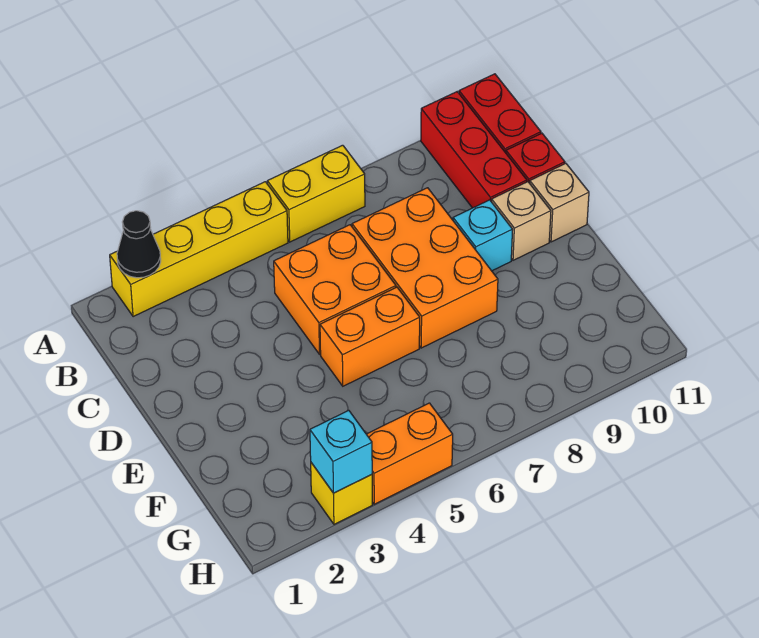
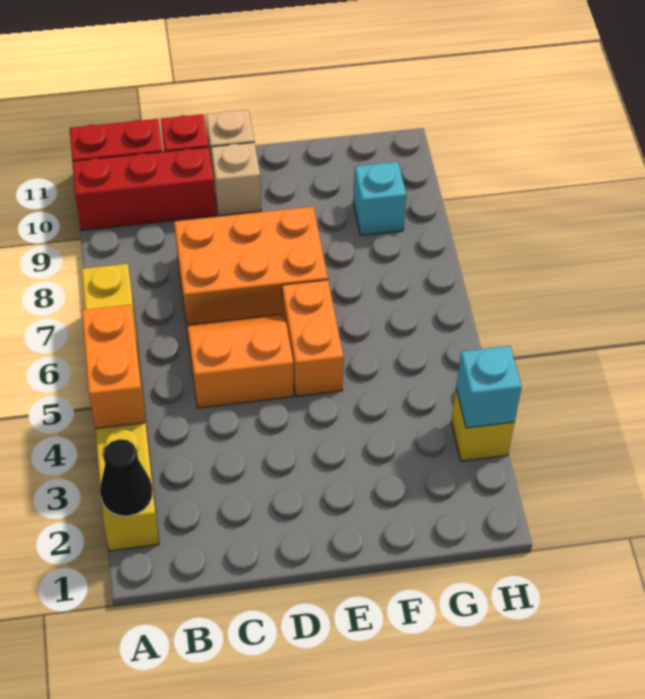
orange brick C5:D6 level 1 -> orange slope C5:D6 level 1 top 5
cyan brick D9 level 1 -> cyan brick G9 level 1
orange brick H4:H5 level 1 -> orange brick A4:A5 level 2

